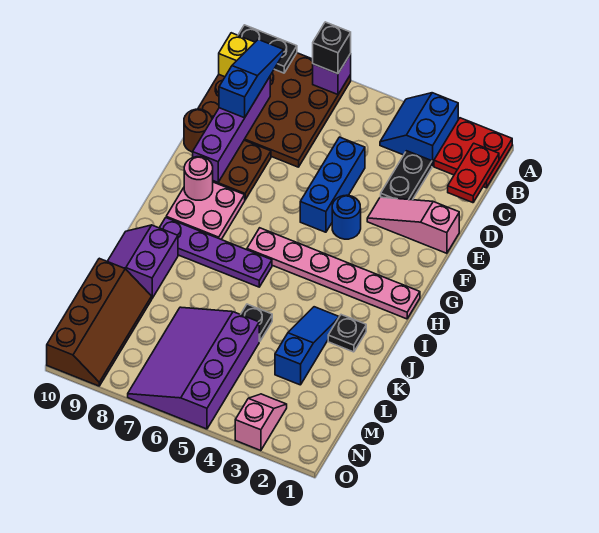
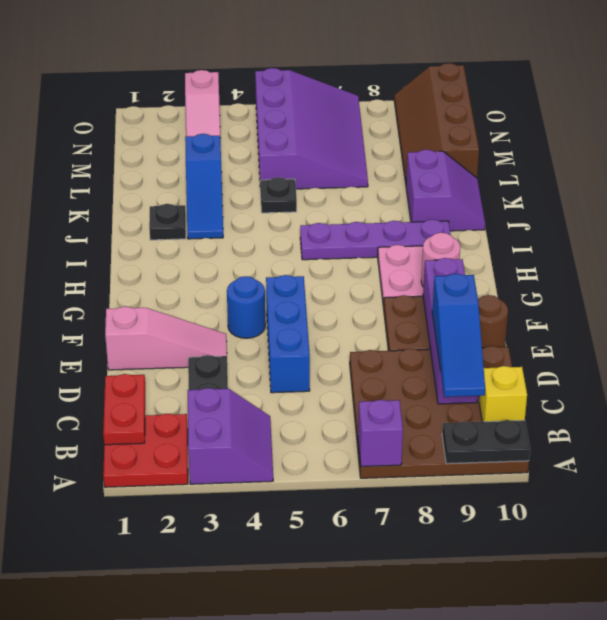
blue slope A3:B4 level 1 top 3 -> purple slope A3:B4 level 1 top 3
black brick A7 level 3 -> none
pink plate H1:H6 level 1 -> none

